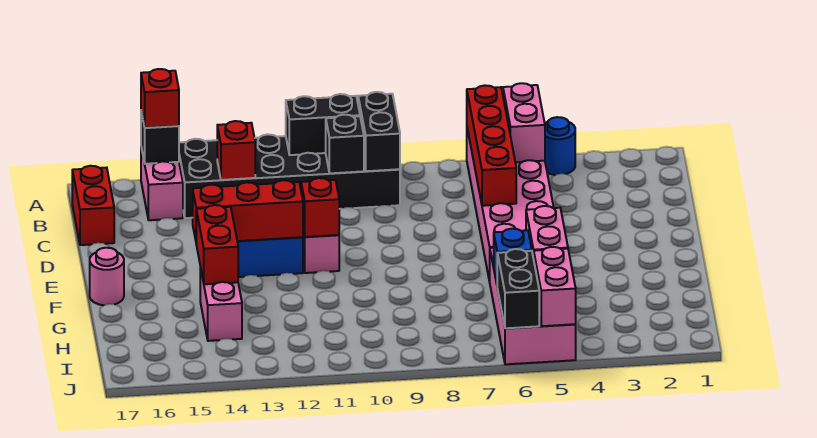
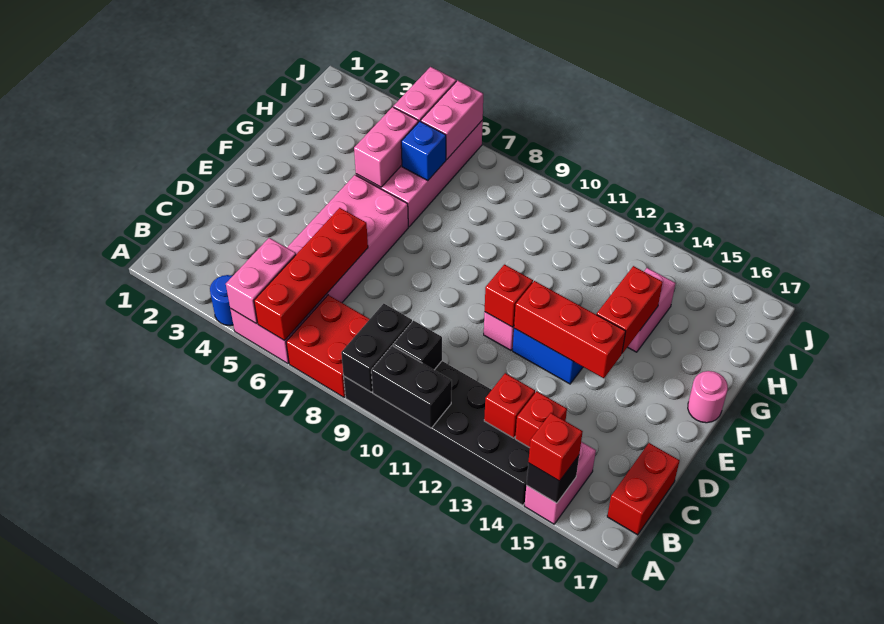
none -> red brick A7:B8 level 1
none -> red brick B14 level 2
black brick I6:J6 level 2 -> pink brick I6:J6 level 2

